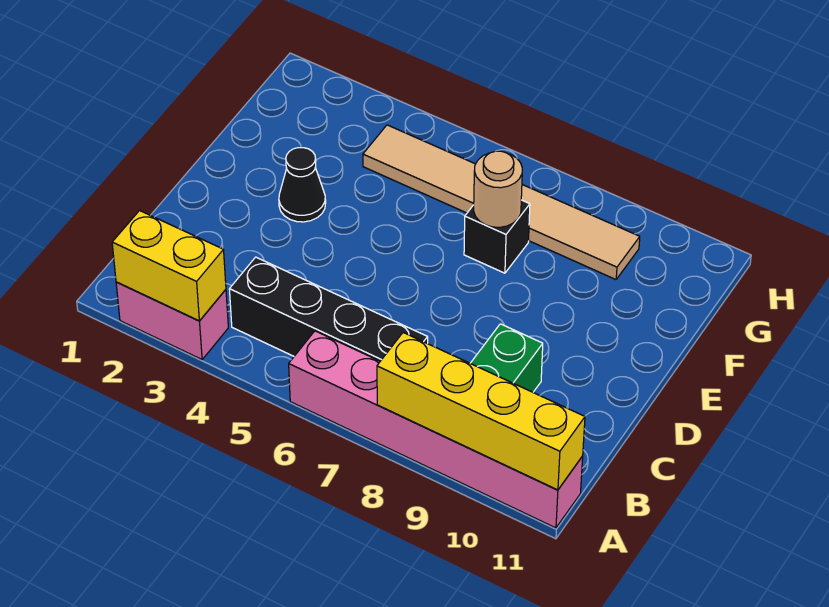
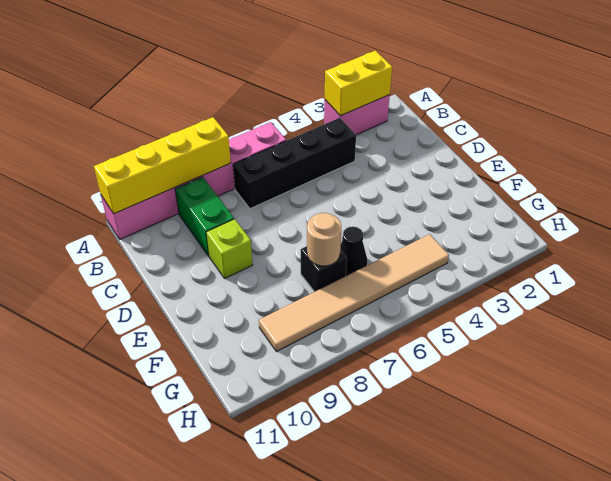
none -> lime brick D9 level 1
black cone E3 level 1 -> black cone F6 level 1

